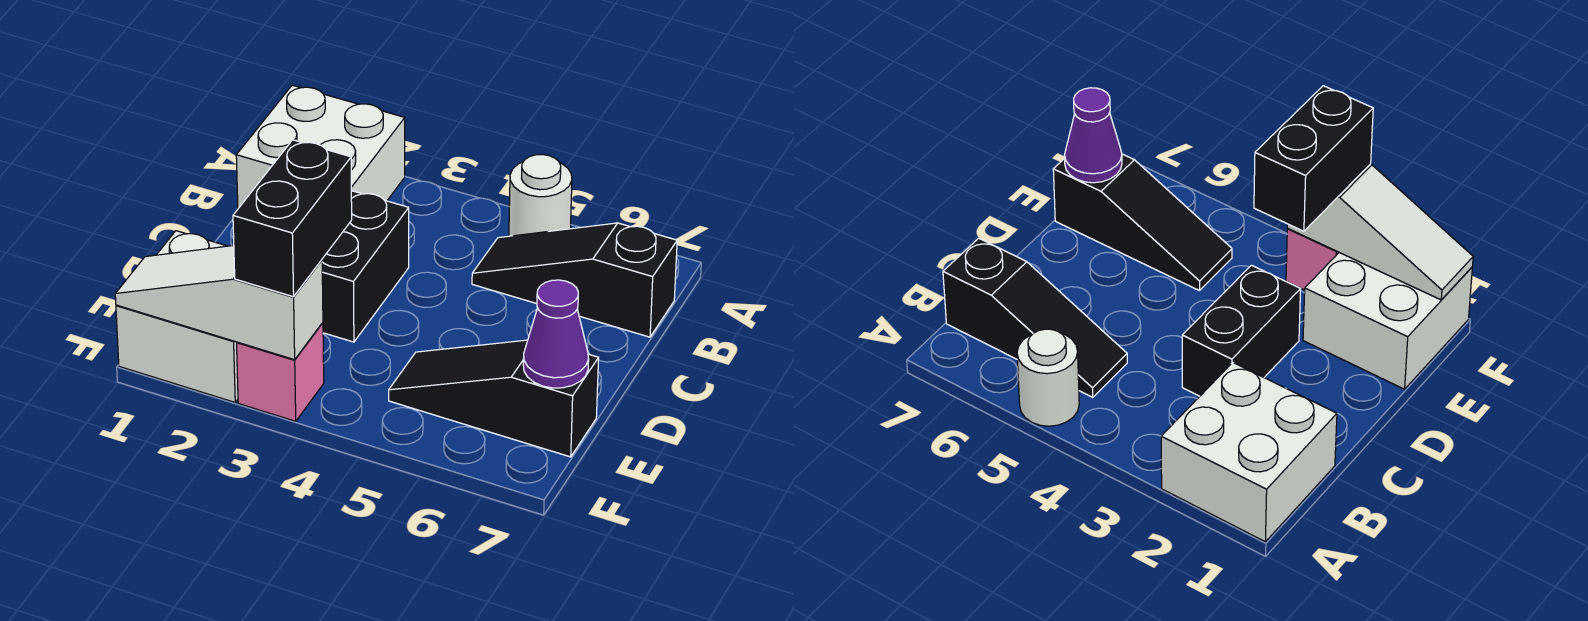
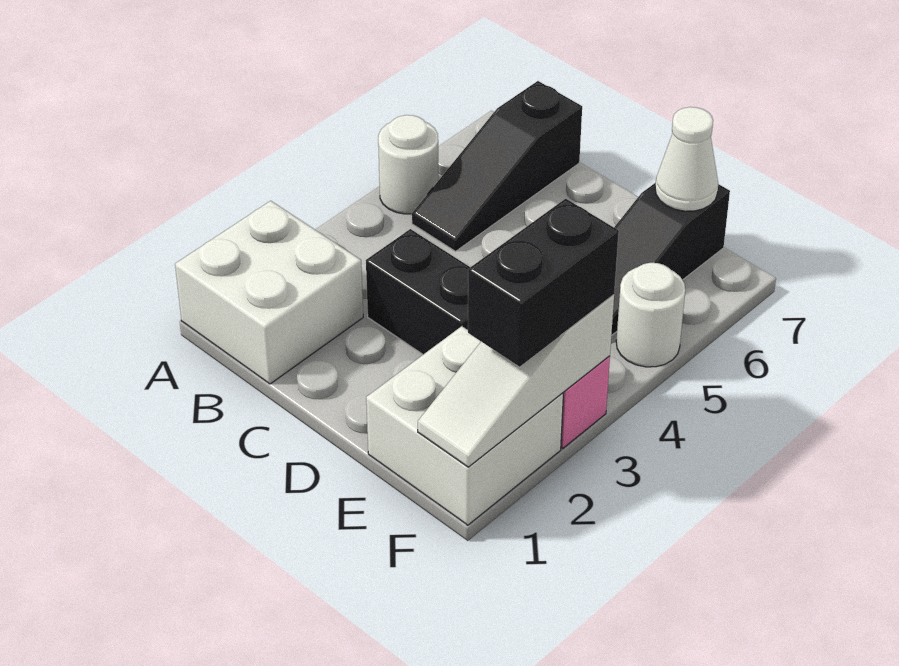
black brick E3:F3 level 3 -> black brick F2:F3 level 3
purple cone E7 level 2 -> white cone E7 level 2
none -> white round brick F5 level 1

